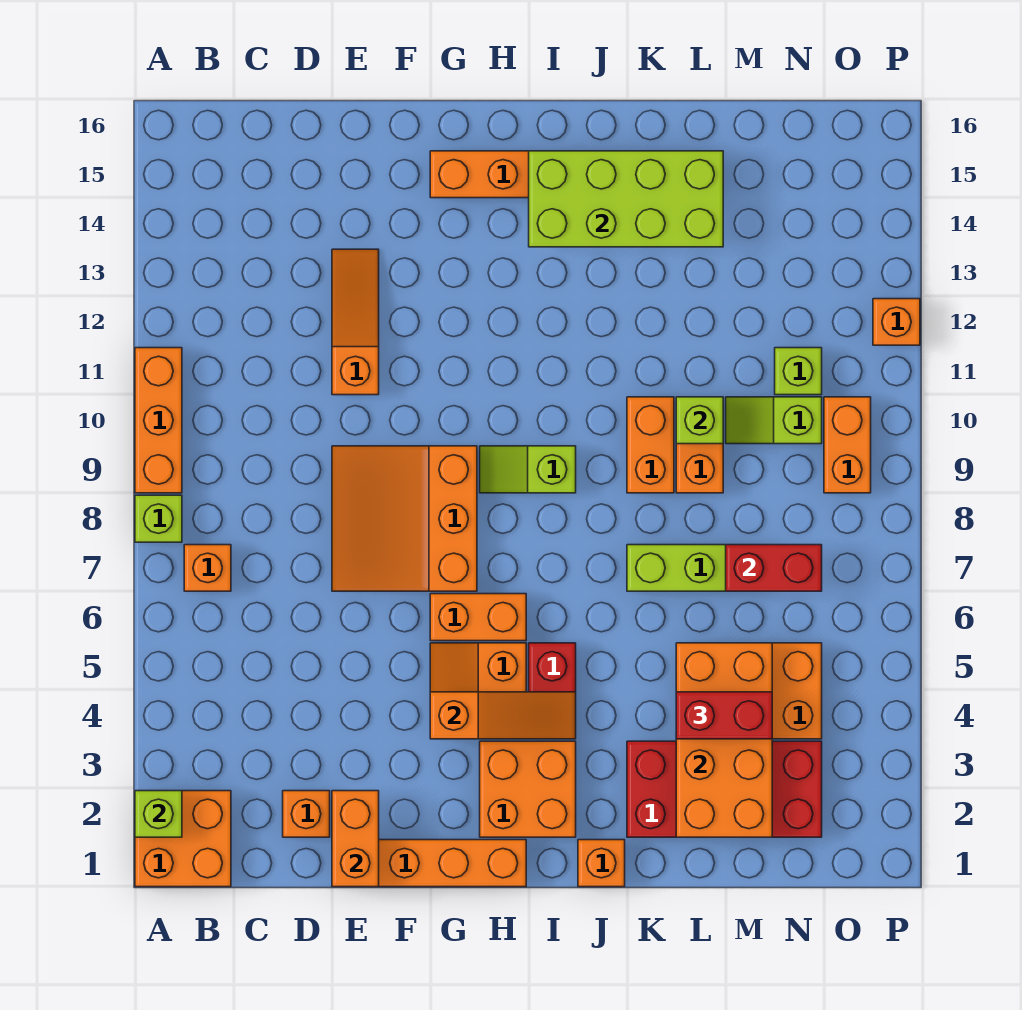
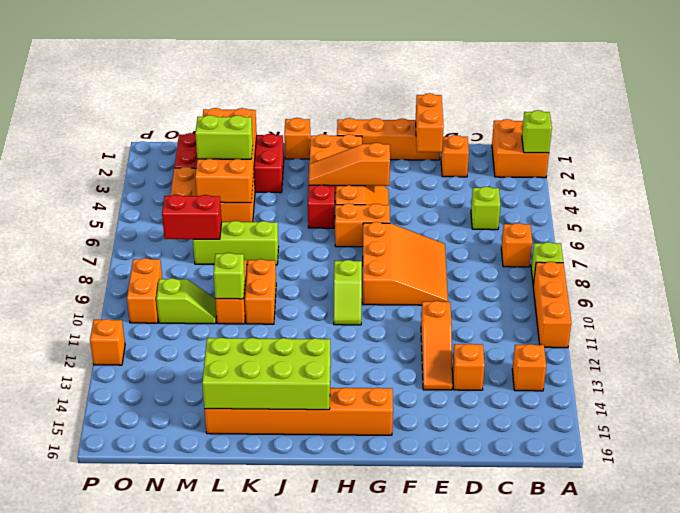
none -> orange brick B13 level 1
none -> orange brick D13 level 1
lime slope H9:I9 level 1 top I -> lime slope H9:H10 level 1 top 9
red brick L4:M4 level 3 -> lime brick L4:M4 level 3
lime brick N11 level 1 -> lime brick C5 level 1

